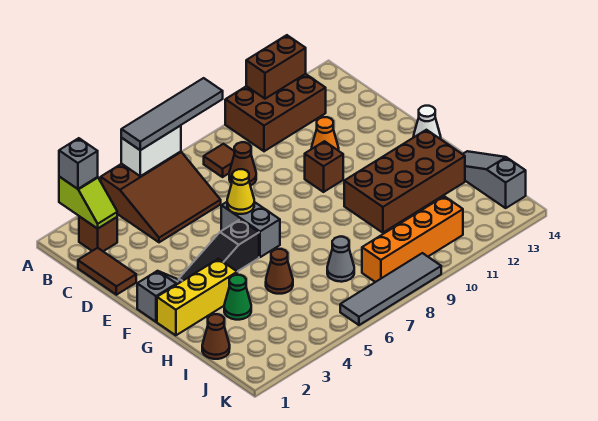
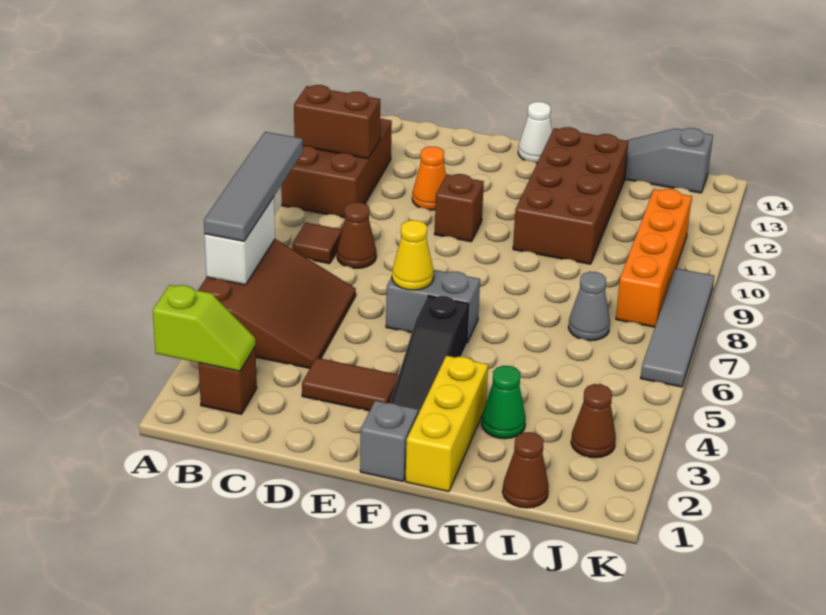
grey brick A2 level 3 -> none
brown brick A11:A12 level 2 -> brown brick A11:B11 level 2
brown tile C1:D1 level 1 -> brown tile D3:E3 level 1
brown cone H5 level 1 -> brown cone J3 level 1

